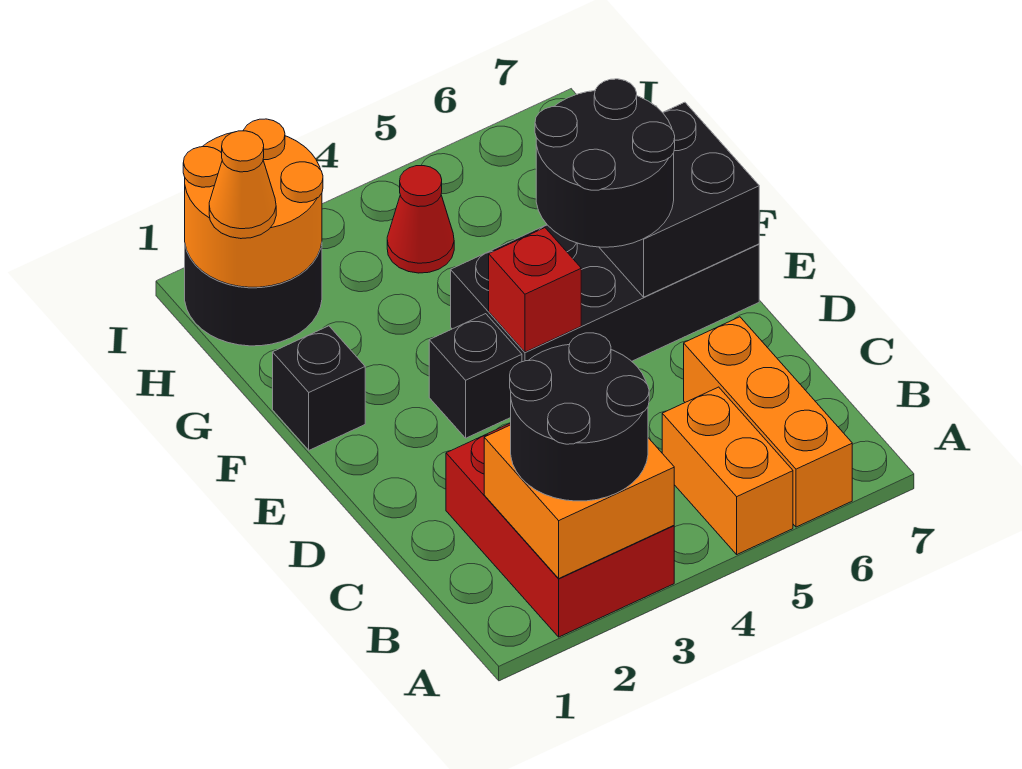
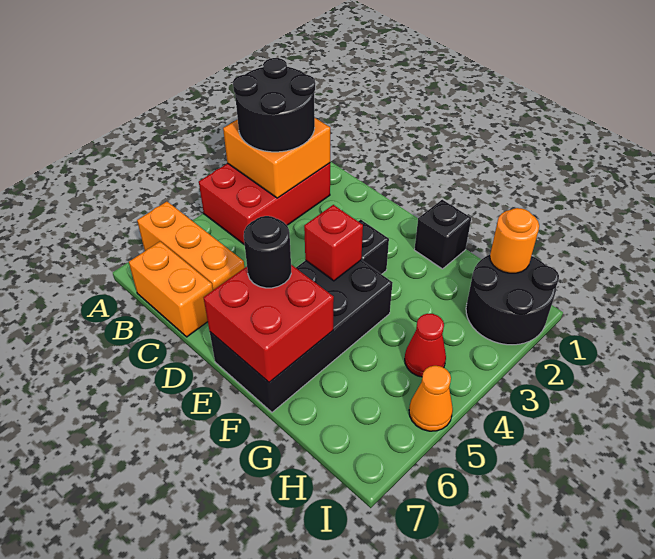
red brick A2:C3 level 1 -> red brick A2:B4 level 1
orange brick A5:B5 level 1 -> orange brick B7:C7 level 1
black round brick E5:F6 level 3 -> black round brick E6 level 3
black brick E6:F7 level 2 -> red brick E6:F7 level 2
orange round brick H1:I2 level 2 -> orange round brick H1 level 2
orange cone H1 level 3 -> orange cone I5 level 1

